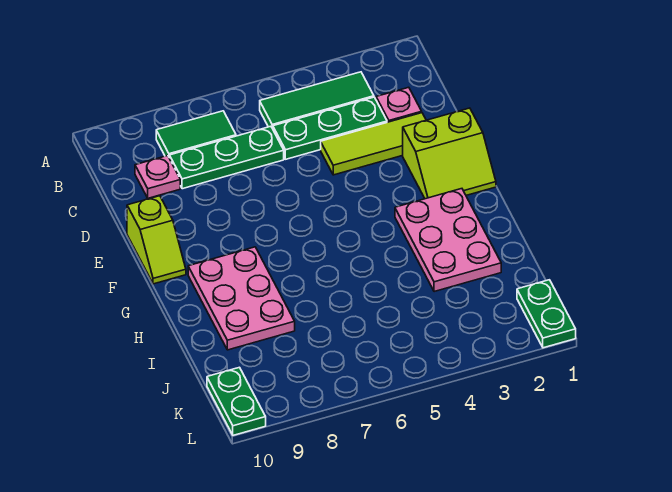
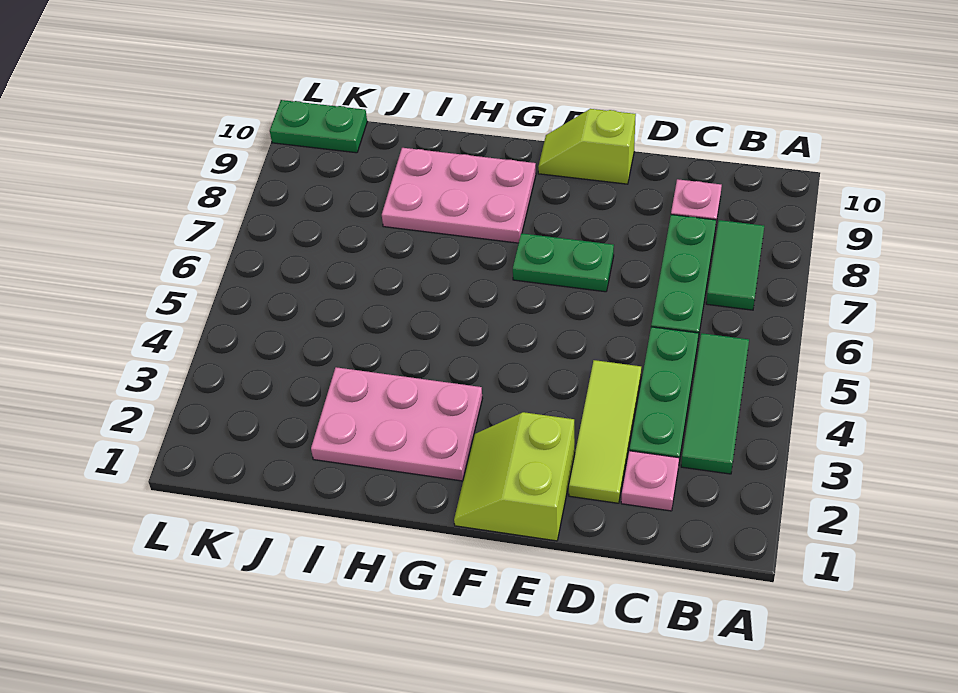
green plate K1:L1 level 1 -> green plate E7:F7 level 1

